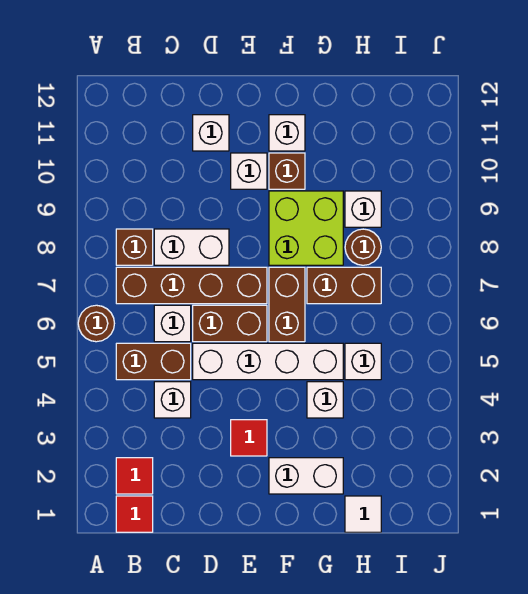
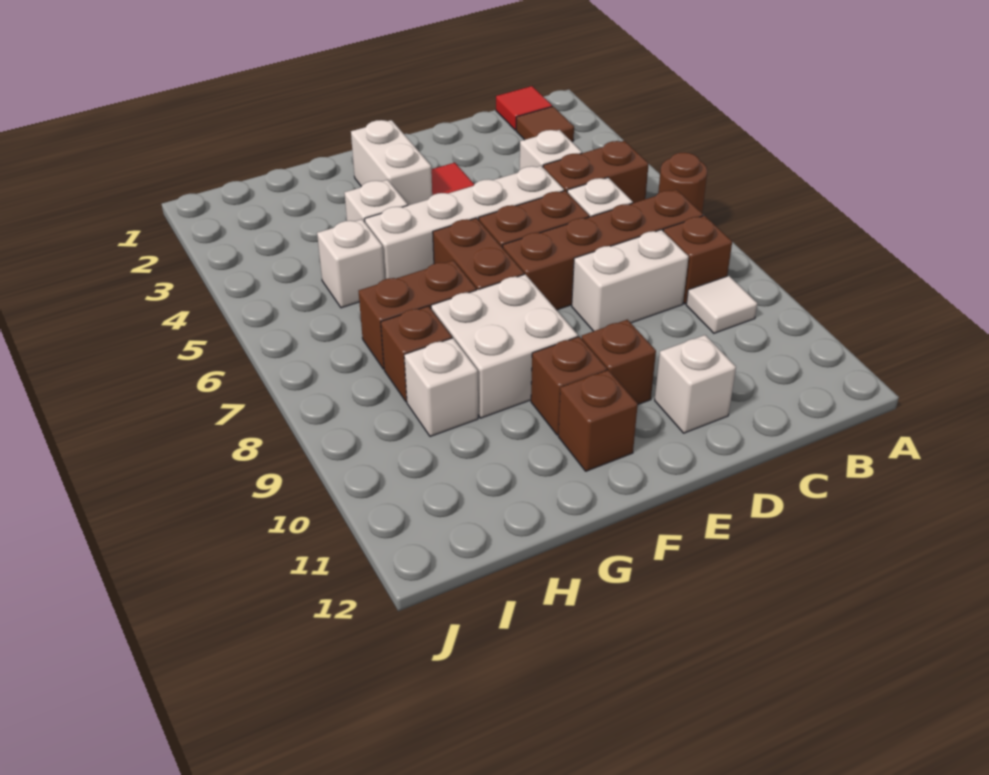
red tile B2 level 1 -> brown tile B2 level 1
white brick E10 level 1 -> brown brick E10 level 1
white brick F2:G2 level 1 -> white brick F2:F3 level 1
lime brick F8:G9 level 1 -> white brick F8:G9 level 1
white brick F11 level 1 -> brown brick F11 level 1
white tile H1 level 1 -> white tile B9 level 1
brown round brick H8 level 1 -> brown brick H8 level 1

